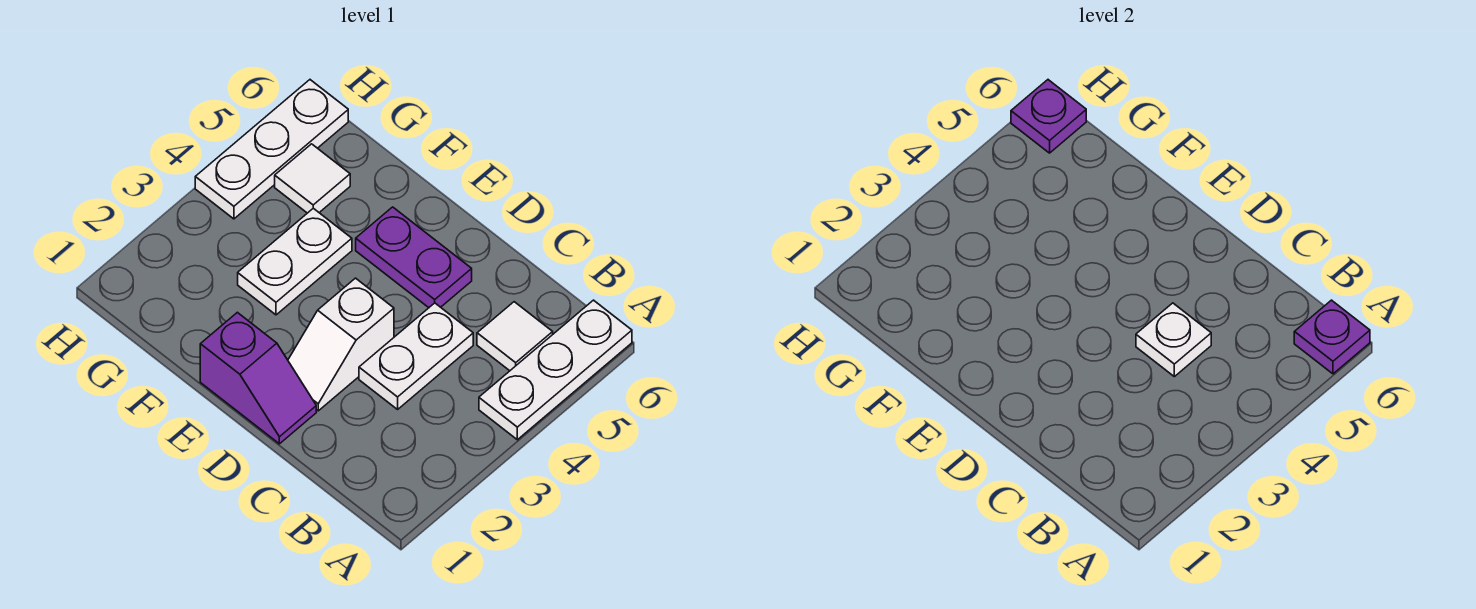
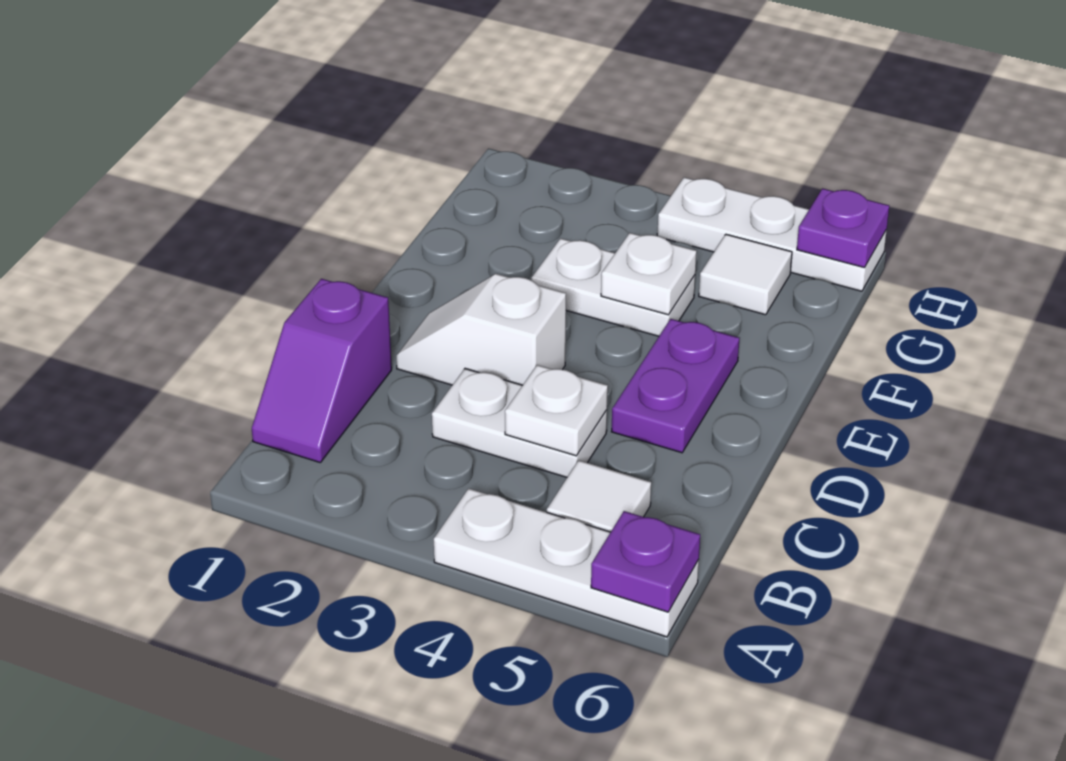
purple slope D1:E1 level 1 top E -> purple slope B1:C1 level 1 top C
none -> white plate F4 level 2

